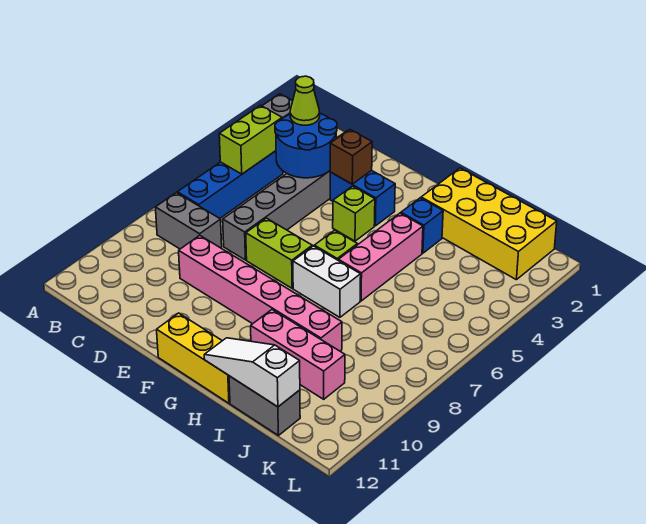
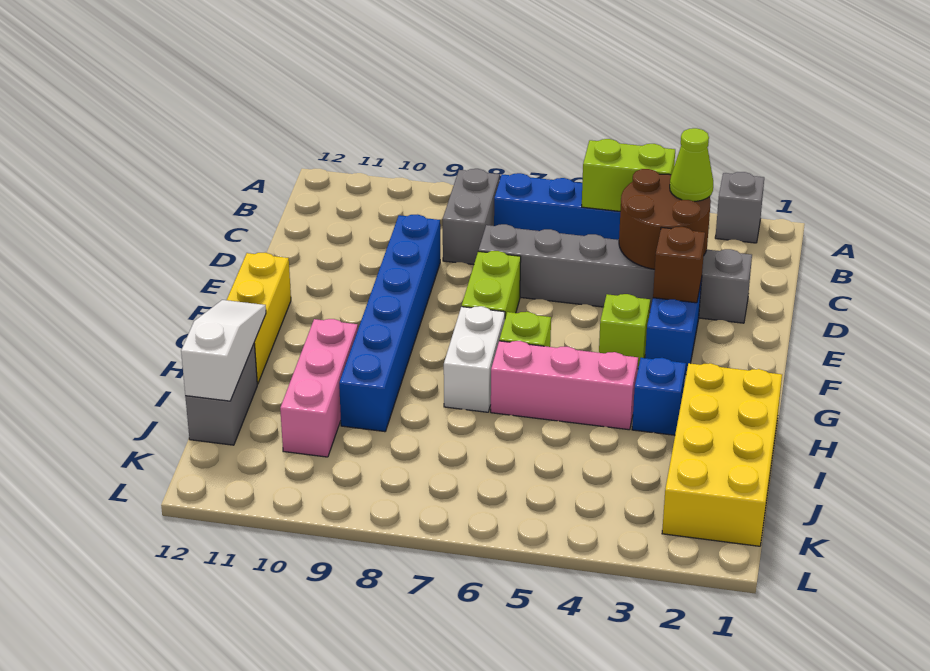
blue round brick C3:D4 level 2 -> brown round brick C3:D4 level 2
pink brick D9:I9 level 1 -> blue brick D9:I9 level 1

